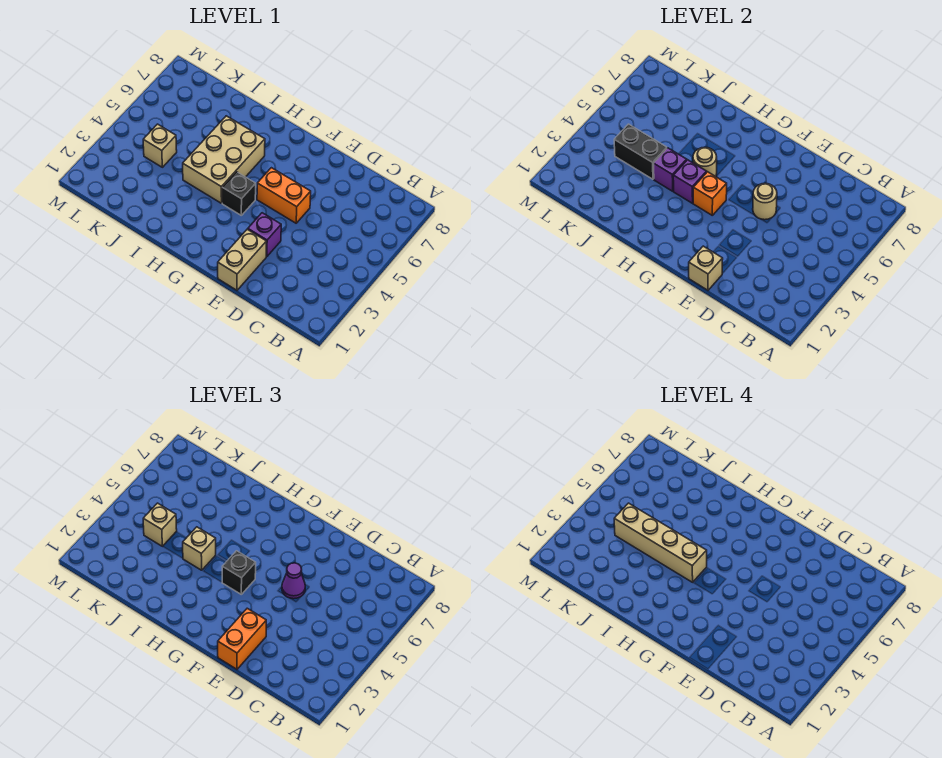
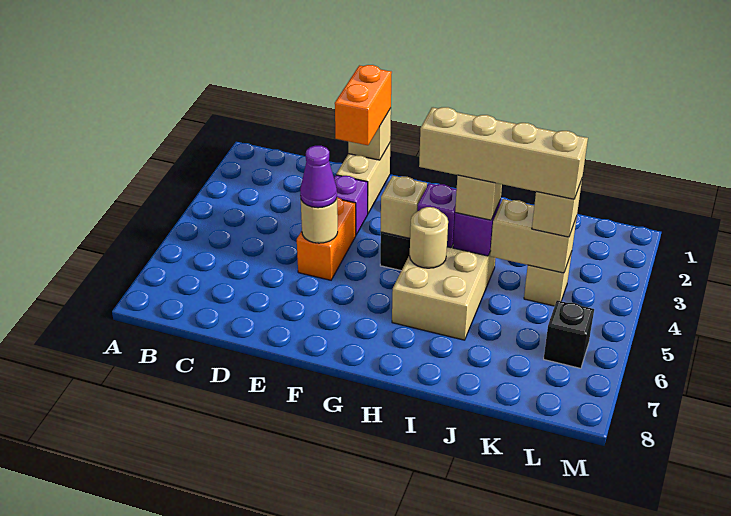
orange brick E5:F5 level 1 -> orange brick E4:E5 level 1
orange brick G4 level 2 -> tan brick G4 level 2
black brick G4 level 3 -> black brick L6 level 1
black brick J4:K4 level 2 -> tan brick J4:K4 level 2

